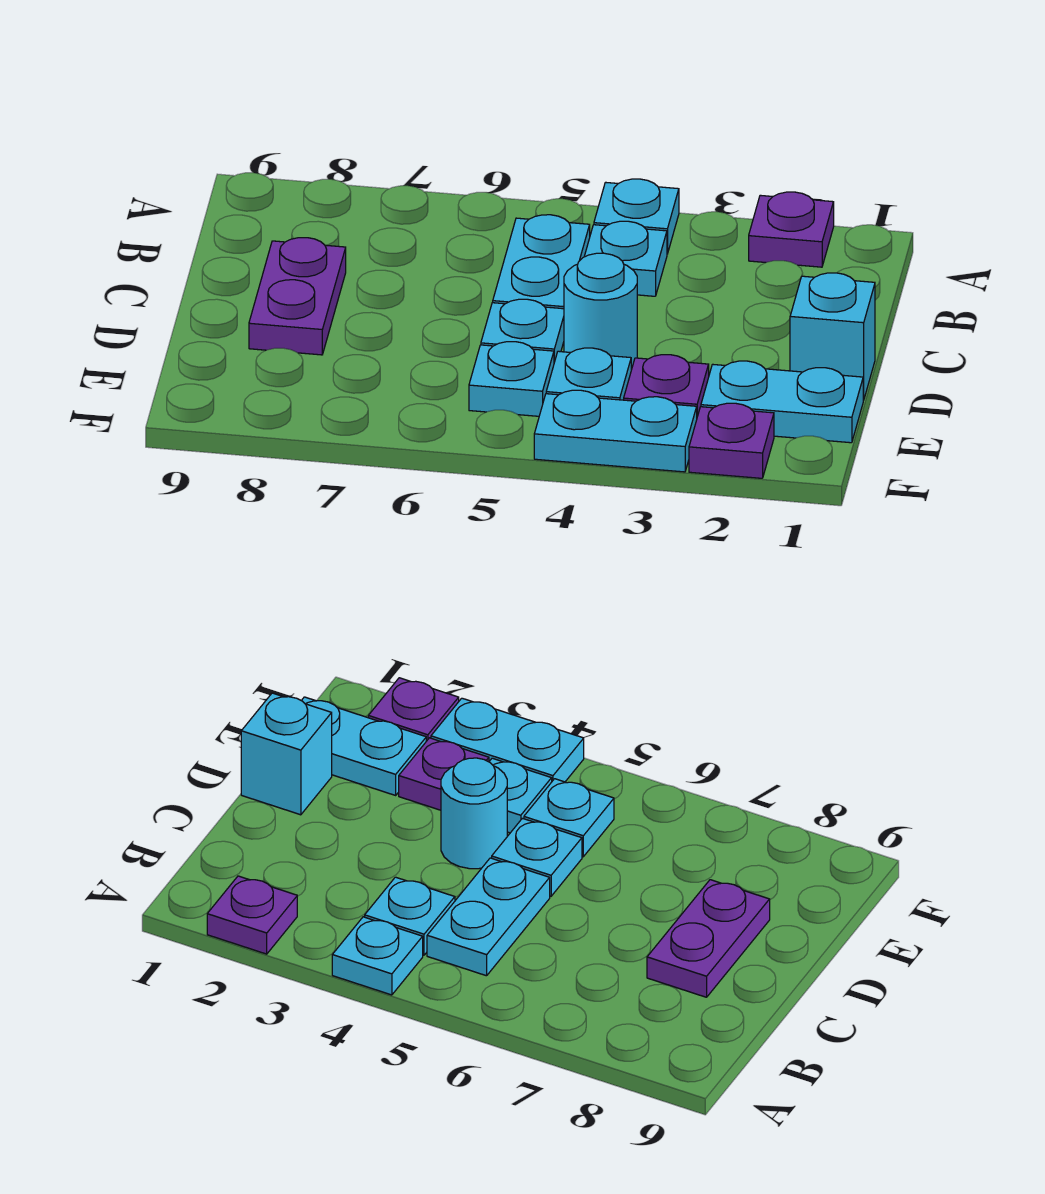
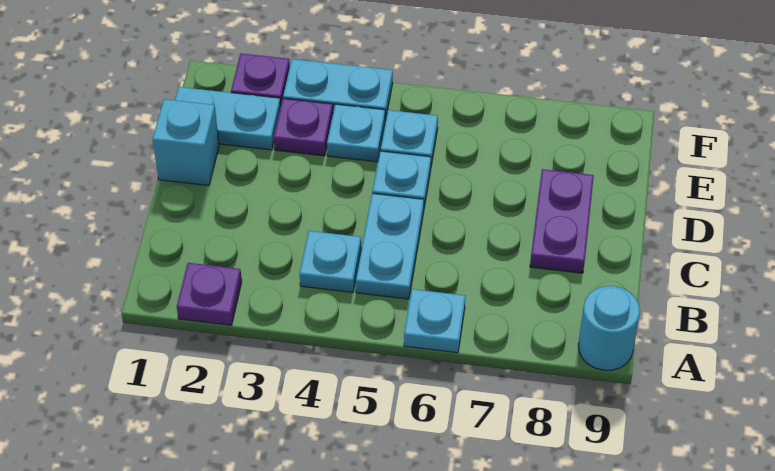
cyan plate A4 level 1 -> cyan plate A6 level 1
cyan round brick D4 level 1 -> cyan round brick A9 level 1

